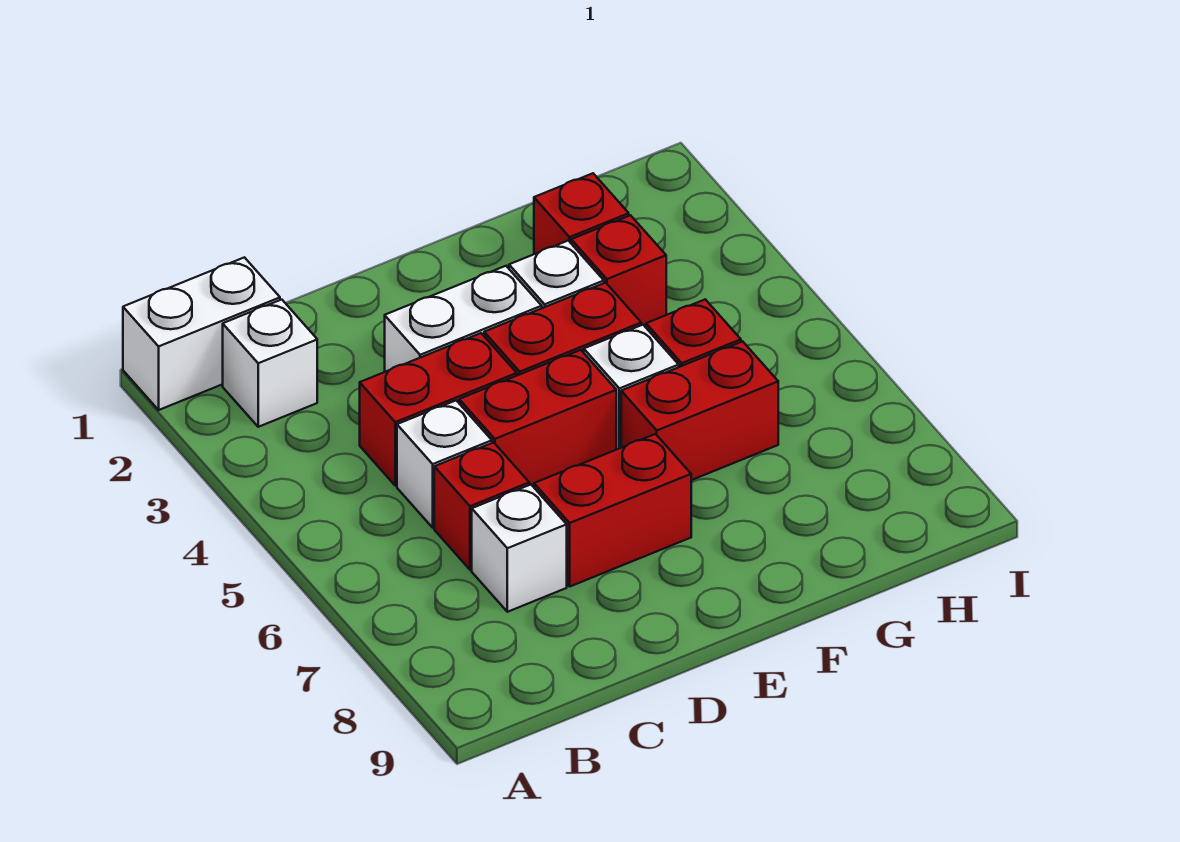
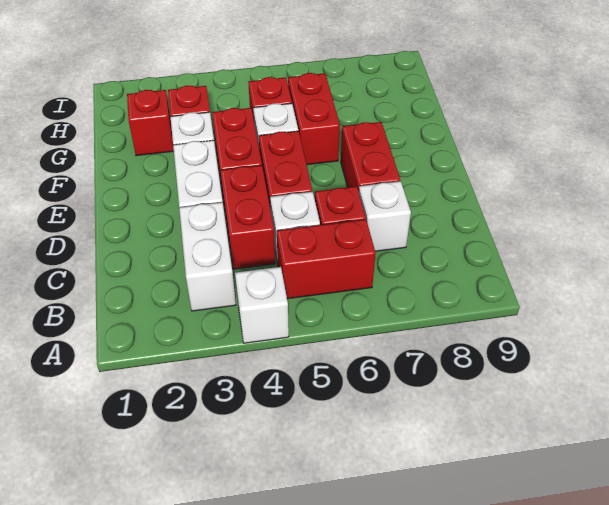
white brick A1:B1 level 1 -> white brick B3:C3 level 1
white brick B2 level 1 -> white brick A4 level 1
none -> red brick B5:B6 level 1

